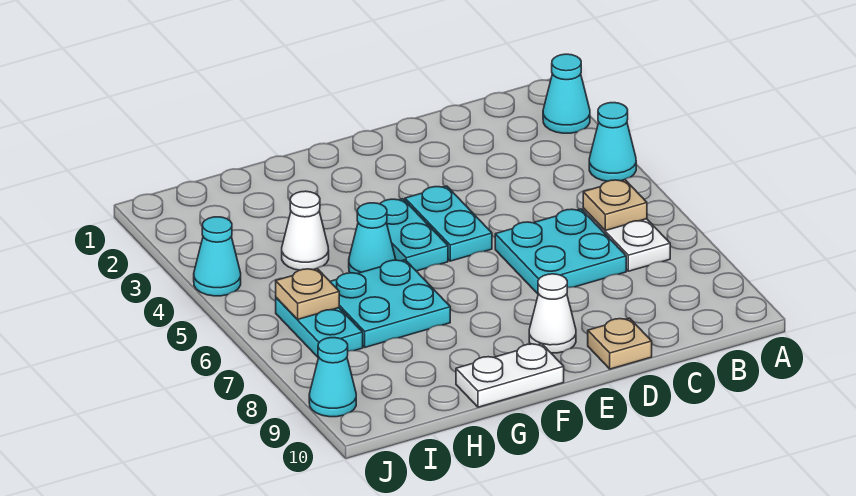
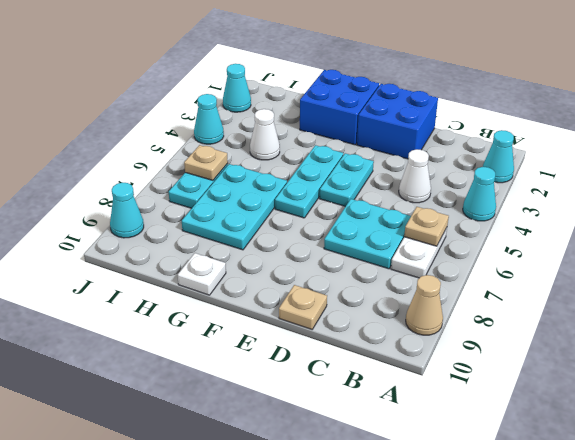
none -> tan cone A9 level 1
none -> blue brick D1:E2 level 1
white cone E9 level 1 -> white cone C4 level 1
none -> blue brick F1:G2 level 1
cyan plate F4:F5 level 1 -> cyan plate F4:F6 level 1
white plate F10:G10 level 1 -> white plate G10 level 1
cyan cone G5 level 1 -> cyan cone J2 level 1
cyan plate G6:H7 level 1 -> cyan plate G6:H8 level 1

